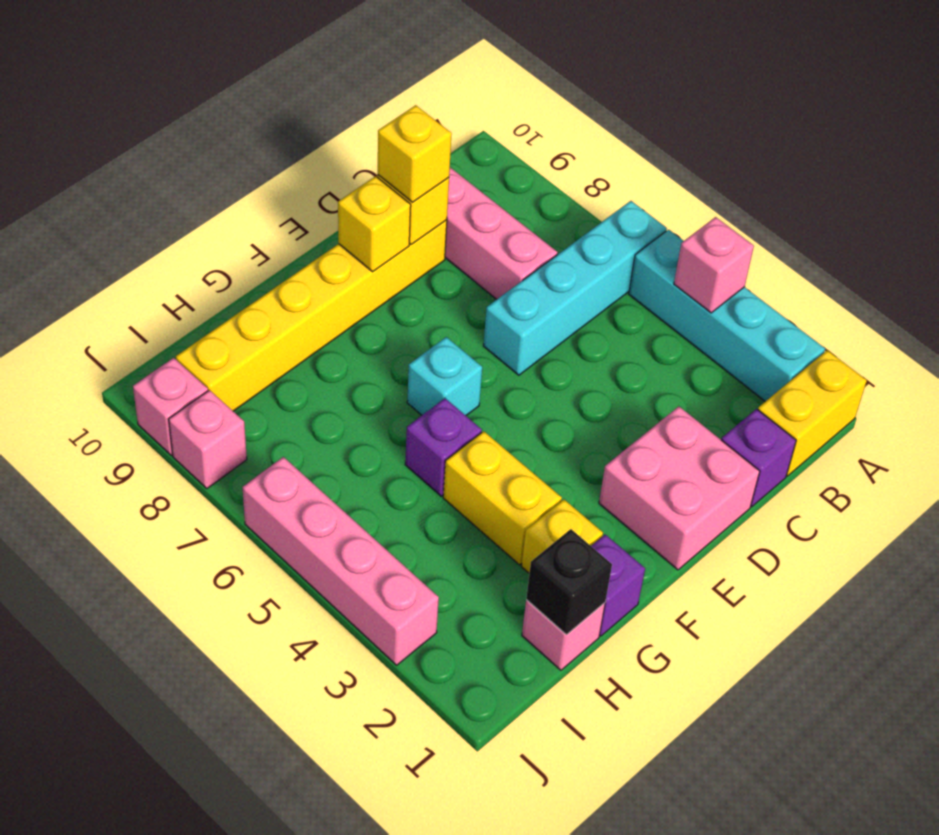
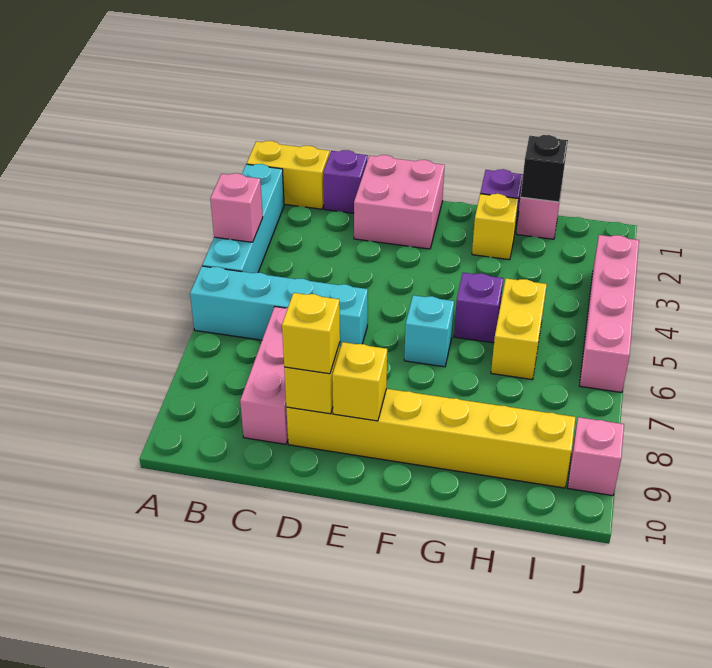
yellow brick G3:G4 level 1 -> yellow brick H5:H6 level 1
pink brick J8 level 1 -> none

